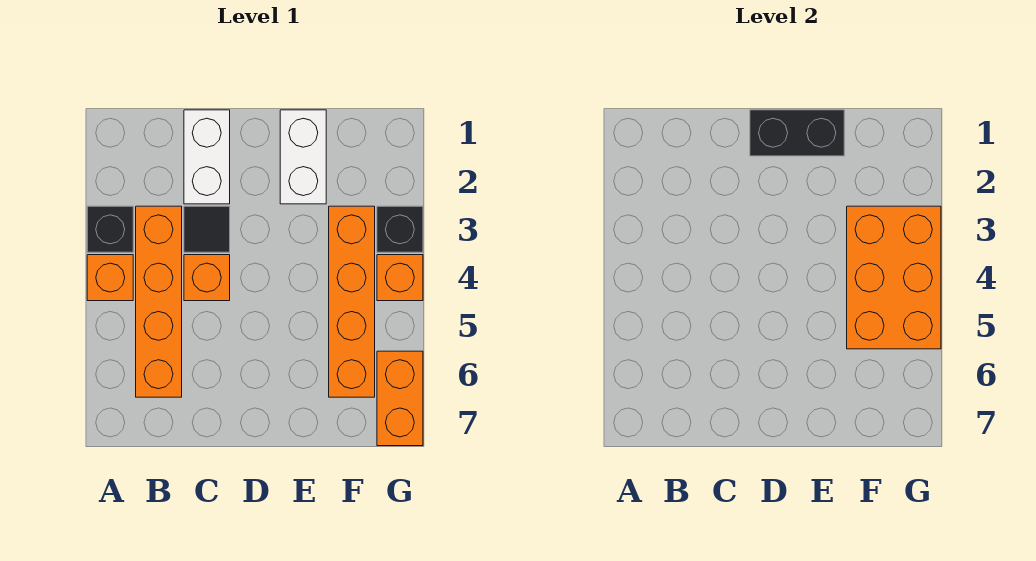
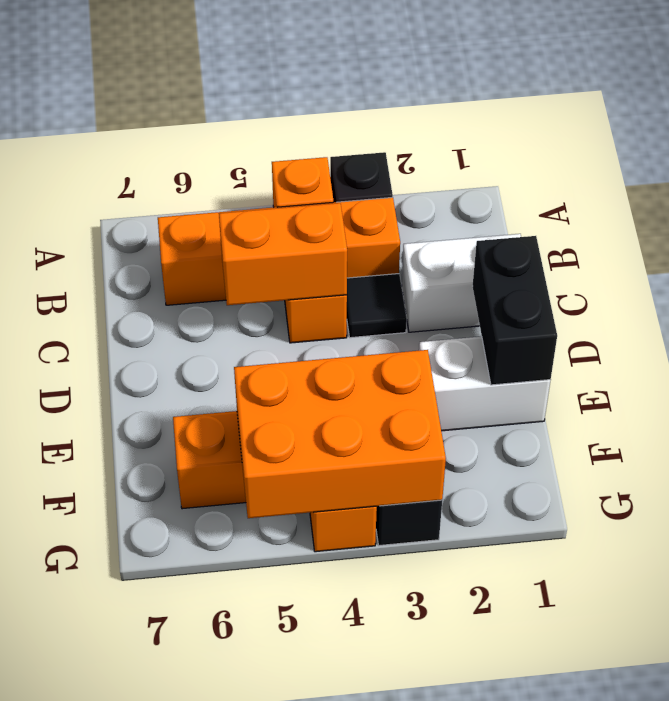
orange brick G6:G7 level 1 -> orange brick C4:C5 level 2

